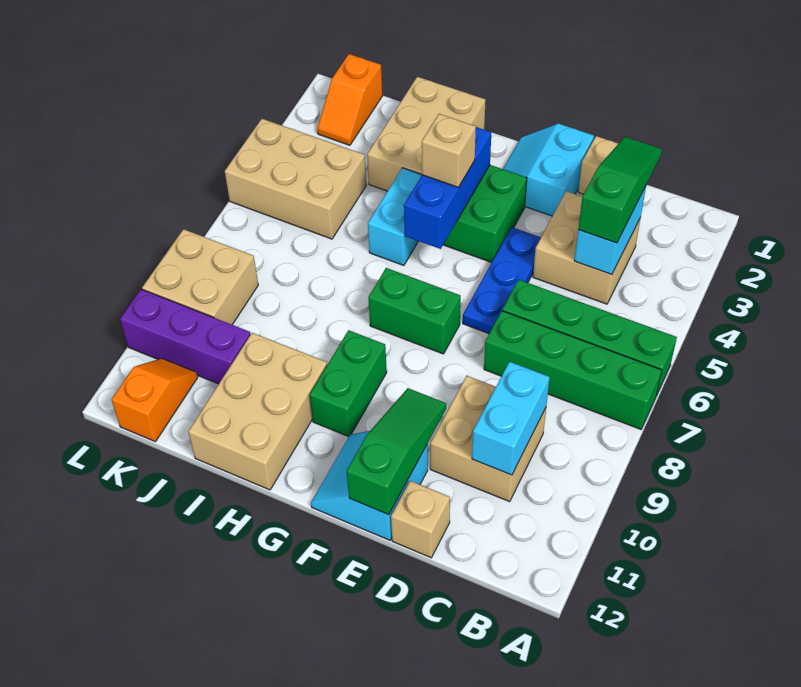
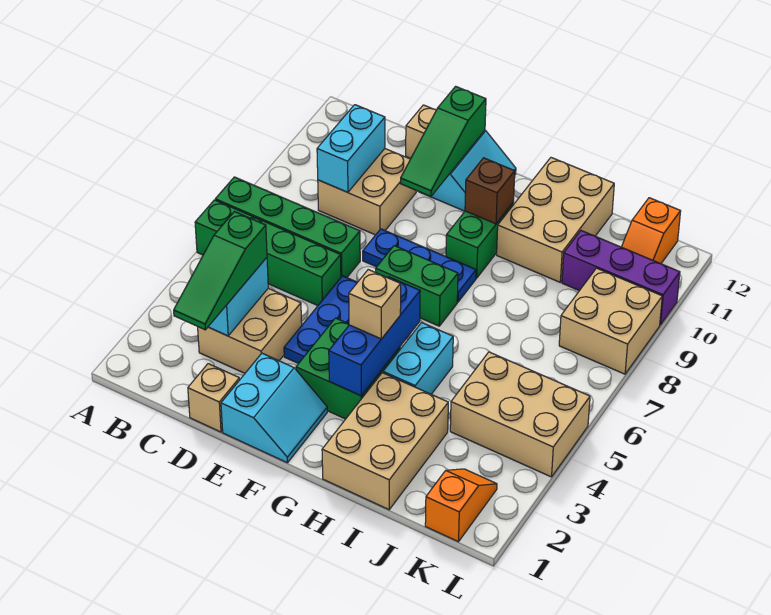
none -> blue plate E8:G8 level 1
none -> brown brick G10 level 2

